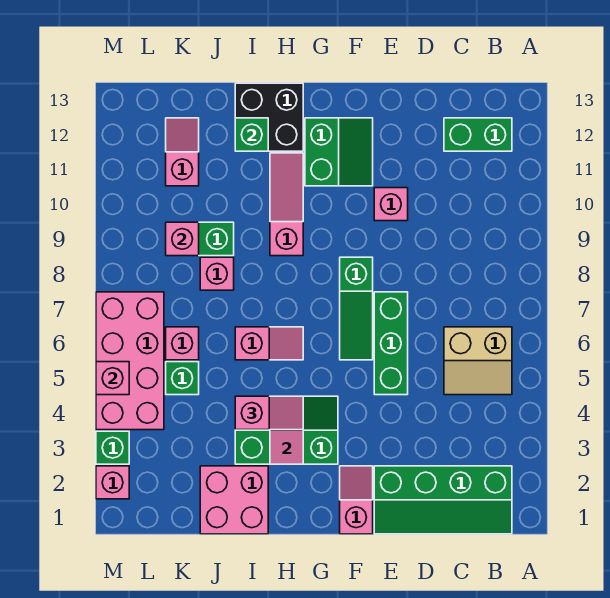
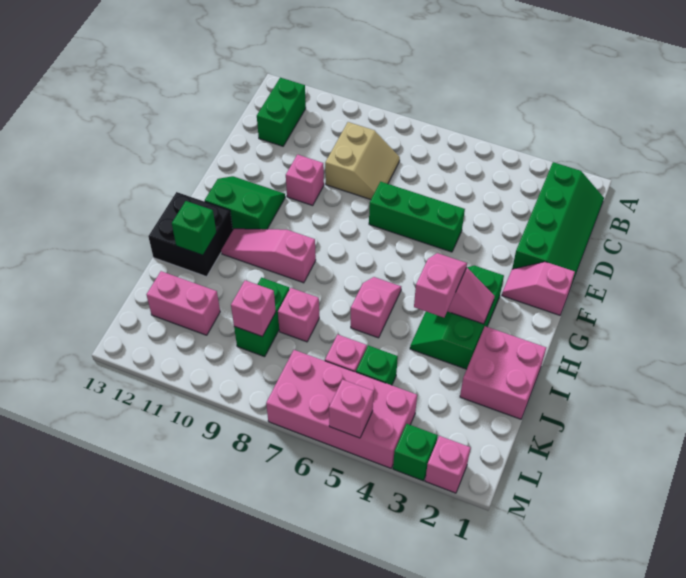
tan slope B5:C6 level 1 top 6 -> tan slope C8:D9 level 1 top 9
green slope F6:F8 level 1 top 8 -> none
pink slope K11:K12 level 1 top 11 -> pink brick K11:K12 level 1

